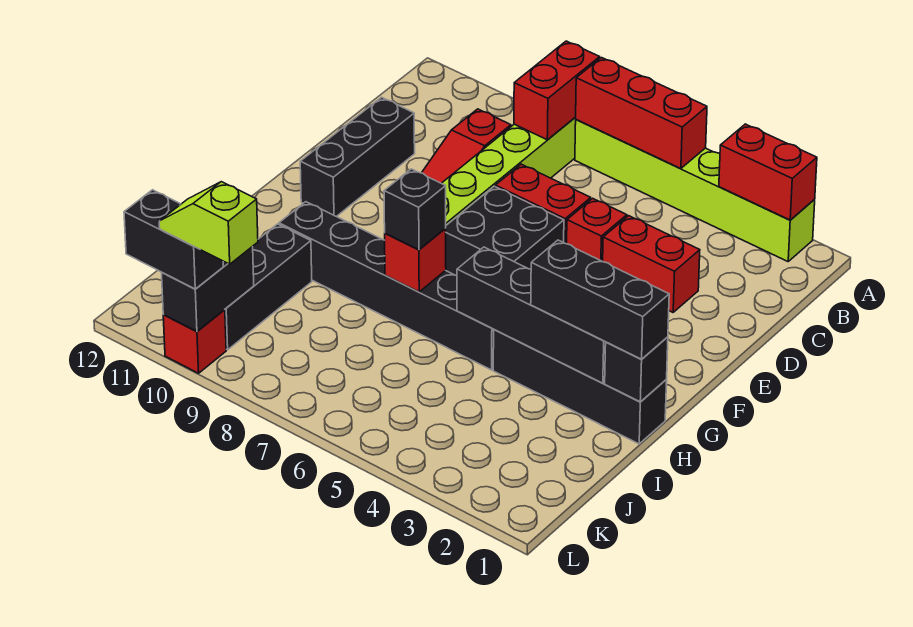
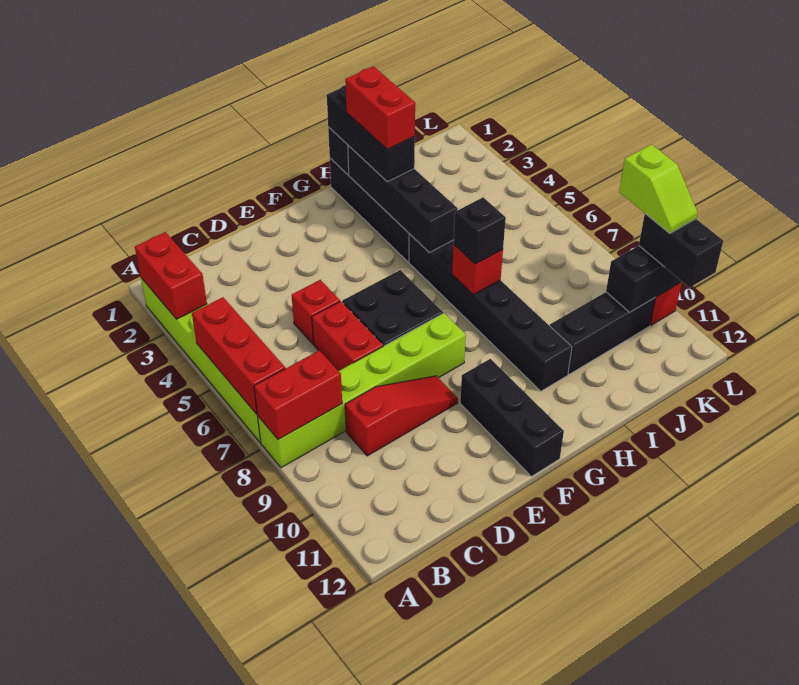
red brick D3:D4 level 1 -> red brick H2:H3 level 4
black brick D11:F11 level 1 -> black brick F10:F12 level 1

